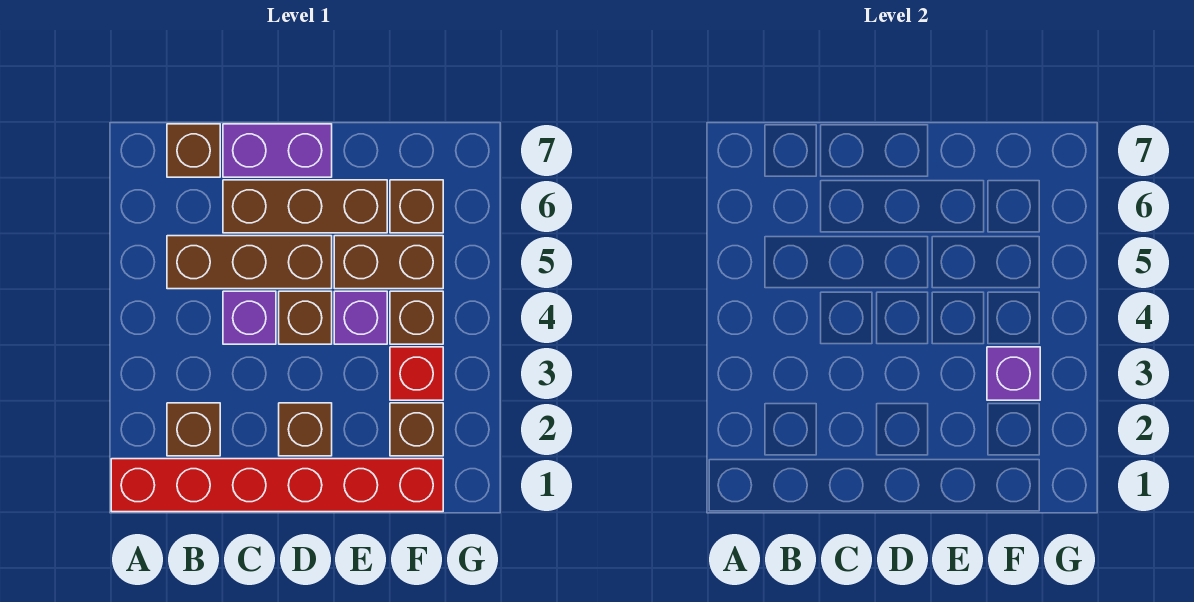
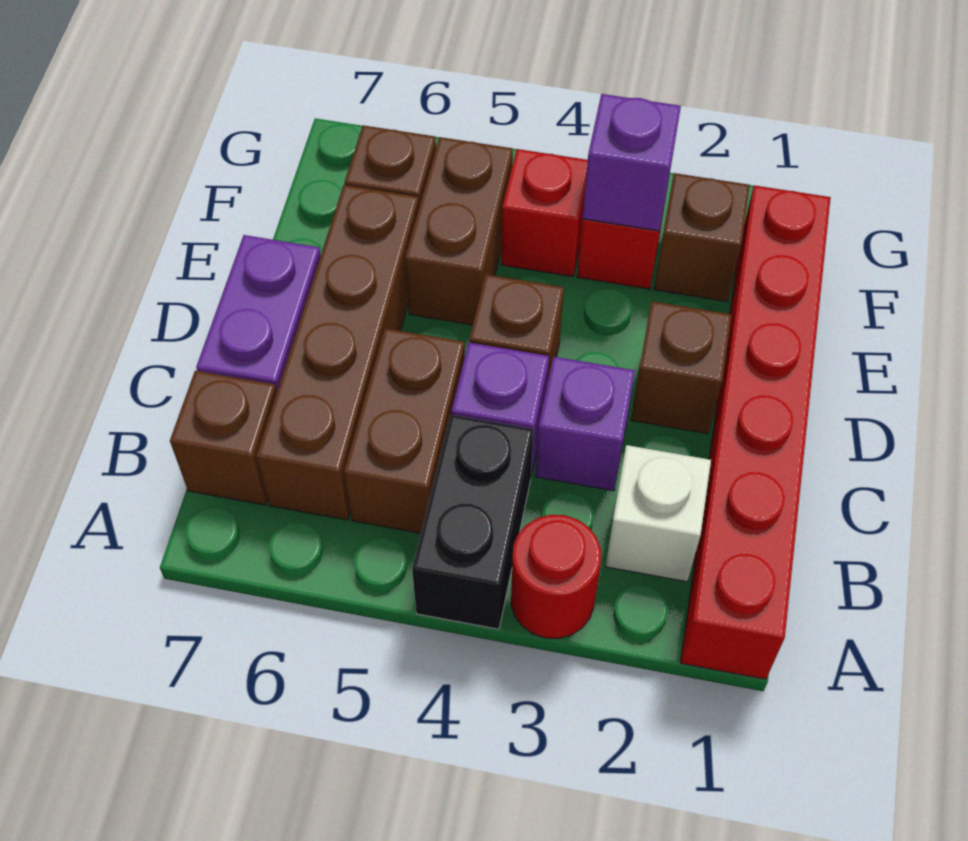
none -> red round brick A3 level 1
none -> black brick A4:B4 level 1
brown brick B2 level 1 -> white brick B2 level 1
brown brick B5:D5 level 1 -> brown brick B5:C5 level 1
brown brick C6:E6 level 1 -> brown brick B6:E6 level 1
purple brick E4 level 1 -> purple brick C3 level 1
brown brick F4 level 1 -> red brick F4 level 1

